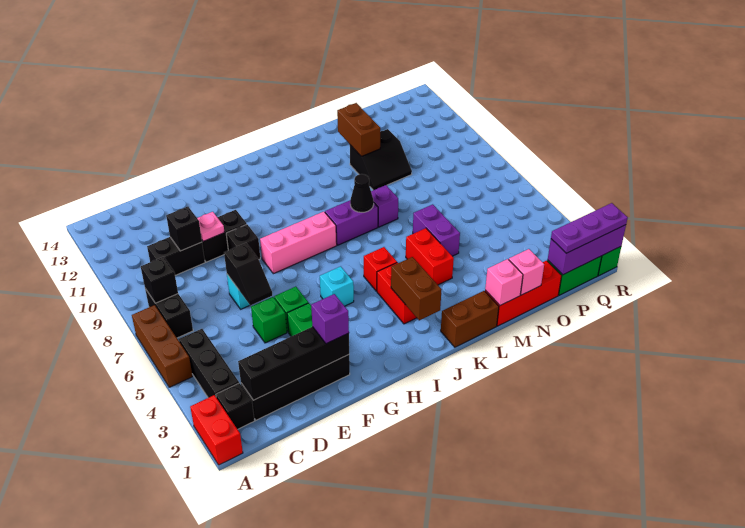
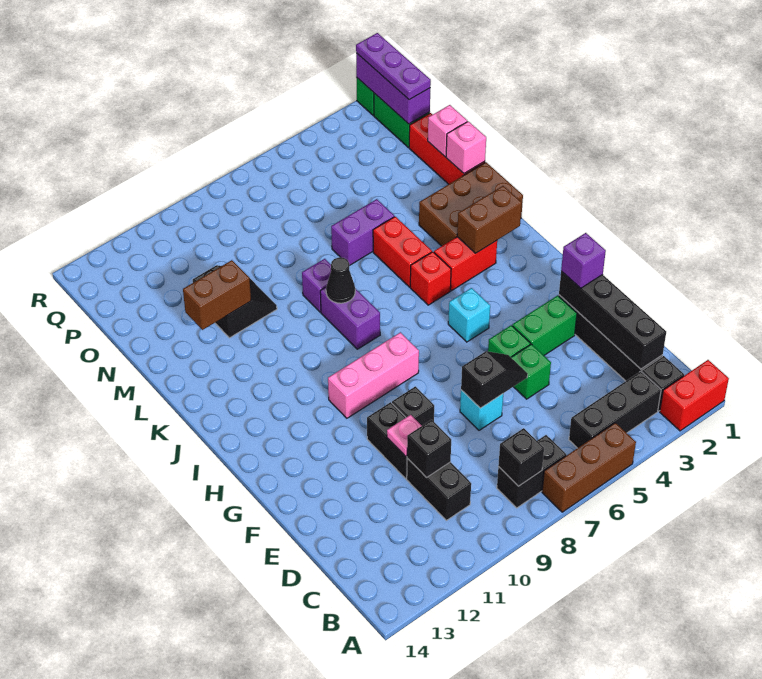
pink brick G8:I8 level 1 -> pink brick H8:H10 level 1
brown brick K1:L1 level 1 -> brown brick K1:L3 level 1
red brick L4:L5 level 1 -> red brick K5:L5 level 1

